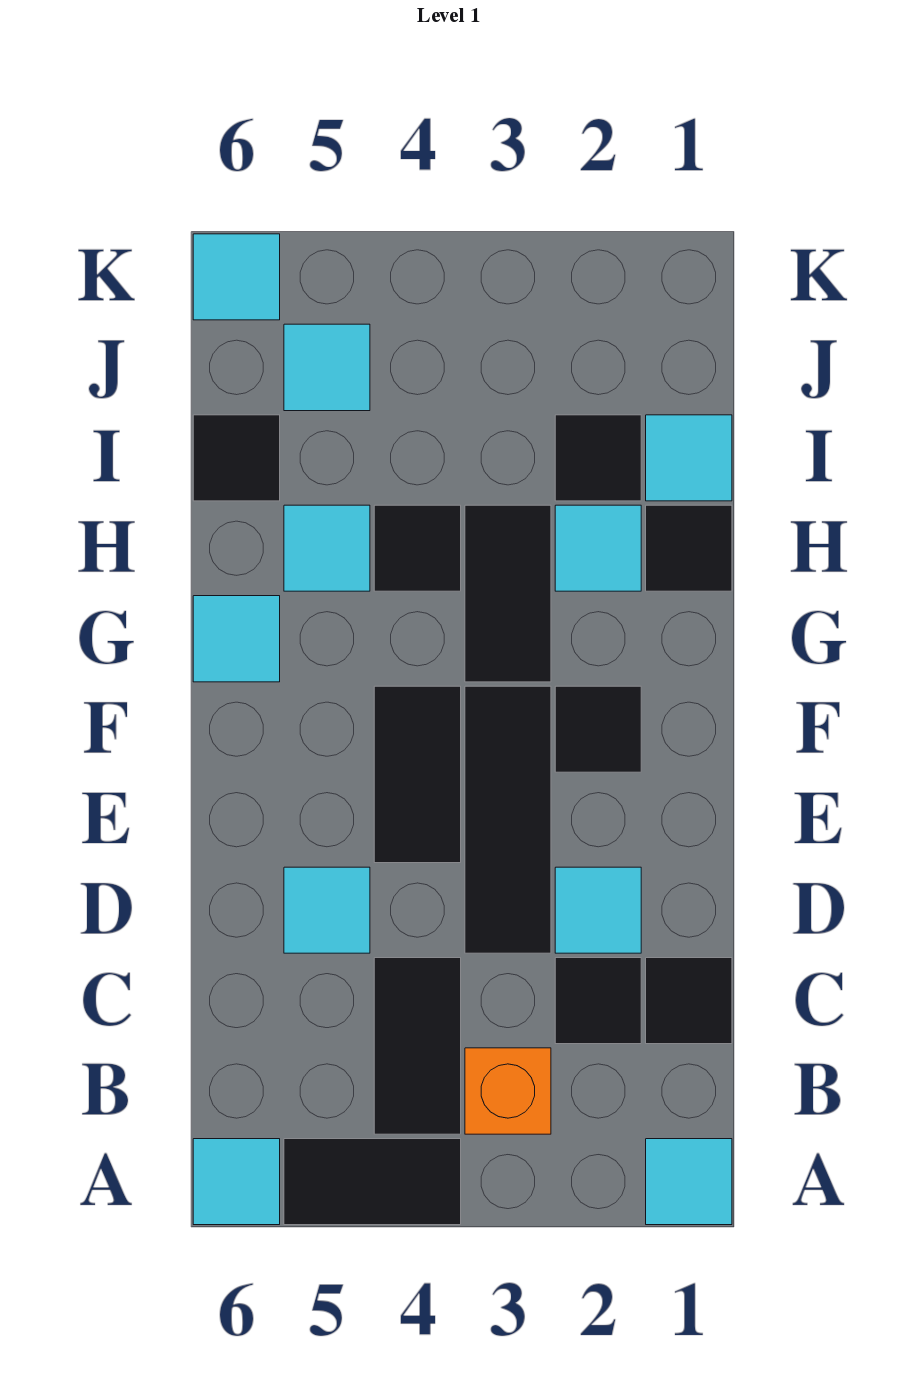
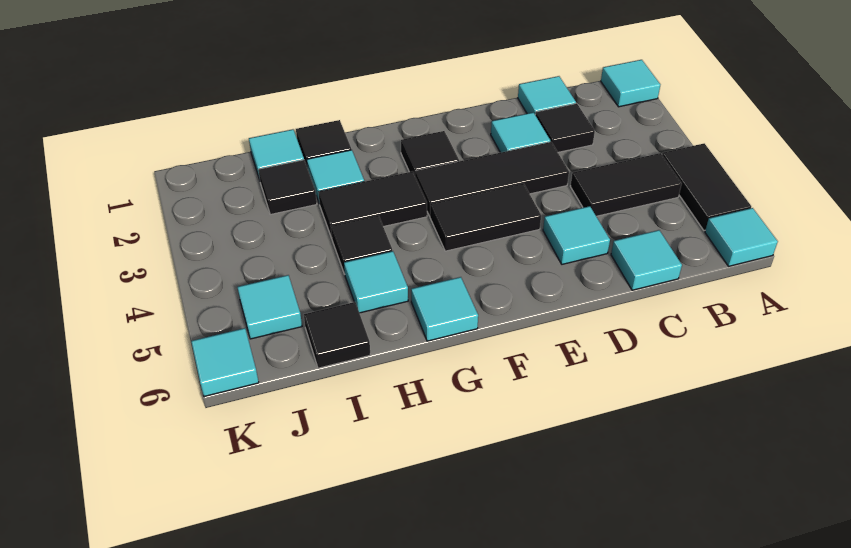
orange brick B3 level 1 -> none
black tile C1 level 1 -> cyan tile C1 level 1
none -> cyan tile C6 level 1

